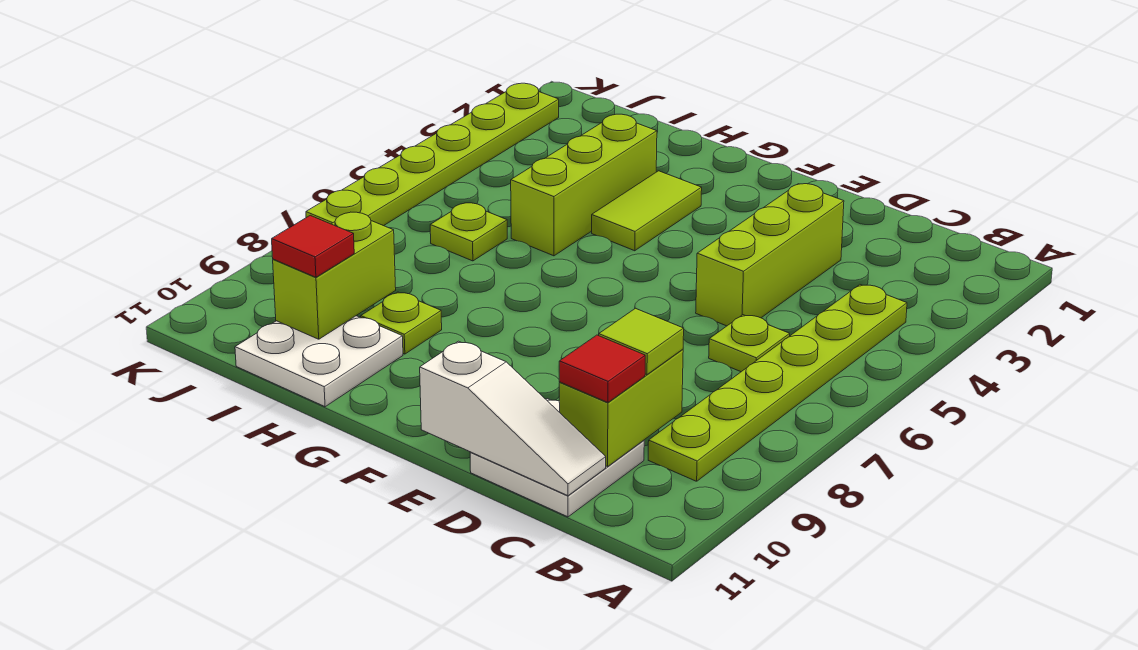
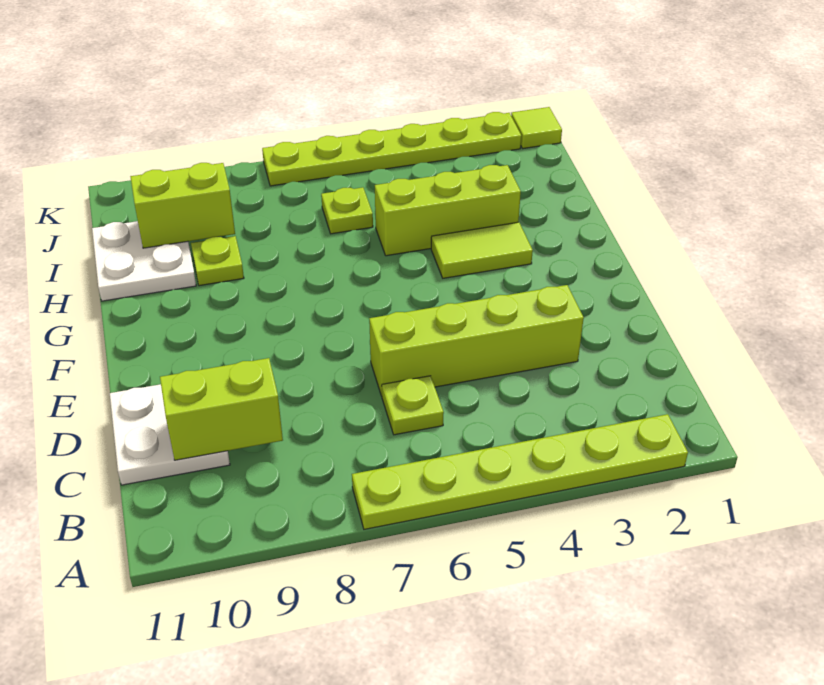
lime plate B4:B9 level 1 -> lime plate A2:A7 level 1
lime tile C9 level 3 -> lime tile K1 level 1
red tile C10 level 3 -> none
white slope C11:E11 level 2 top E -> none
lime brick D3:D5 level 1 -> lime brick D3:D6 level 1
red tile I10 level 3 -> none

